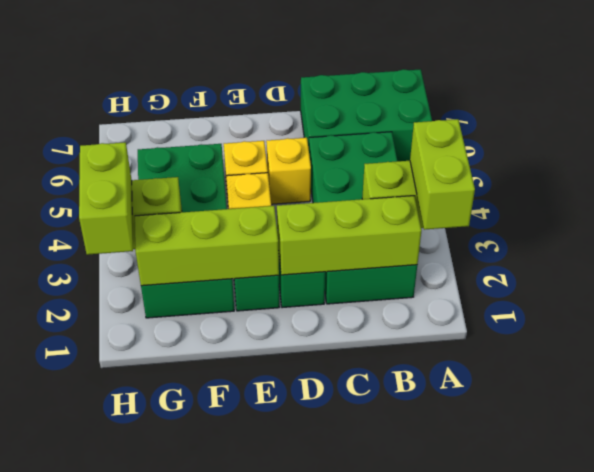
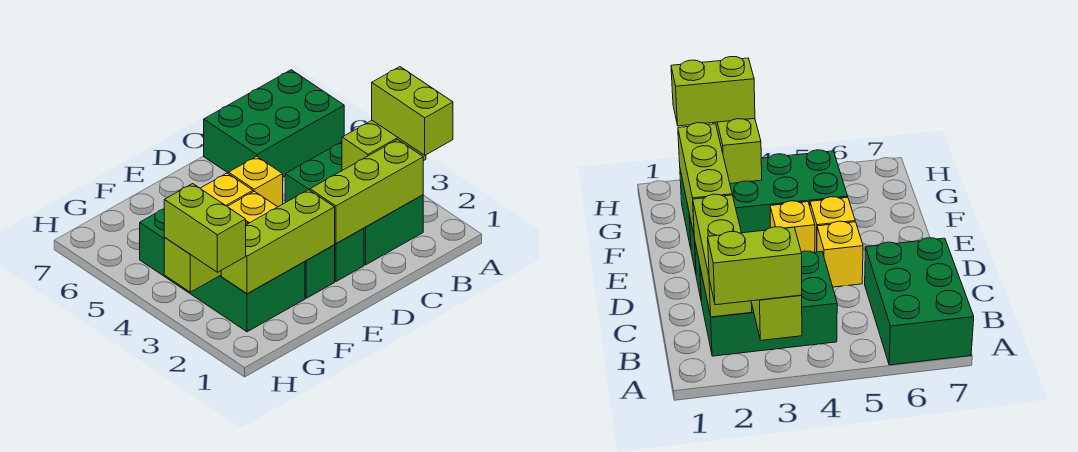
green brick B2:C5 level 1 -> green brick B2:C4 level 1

